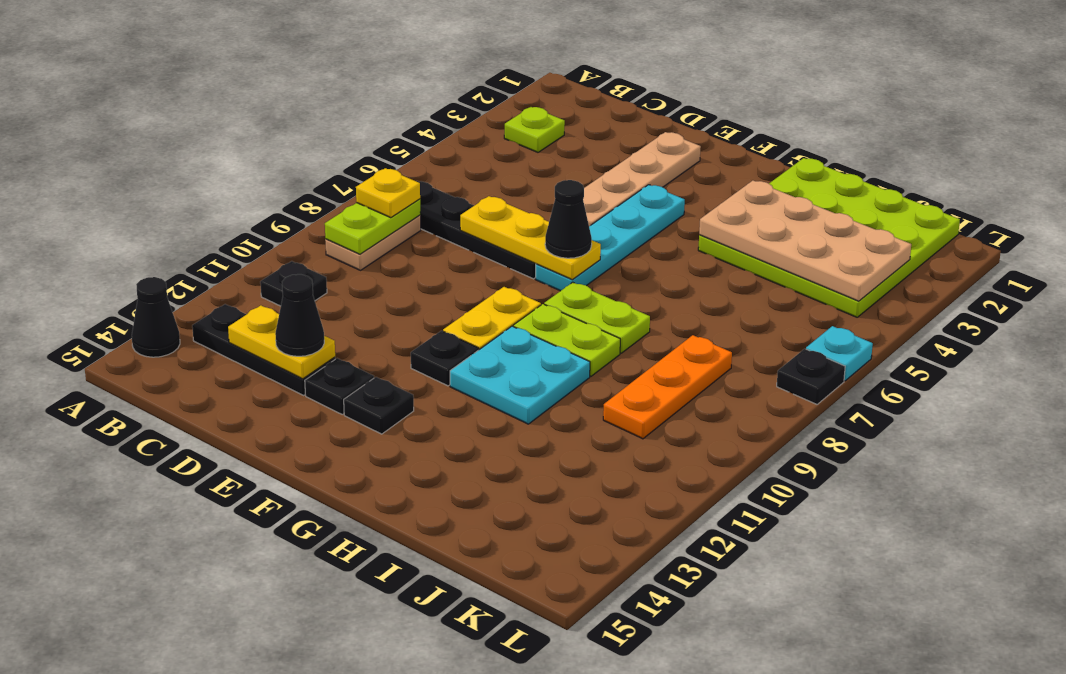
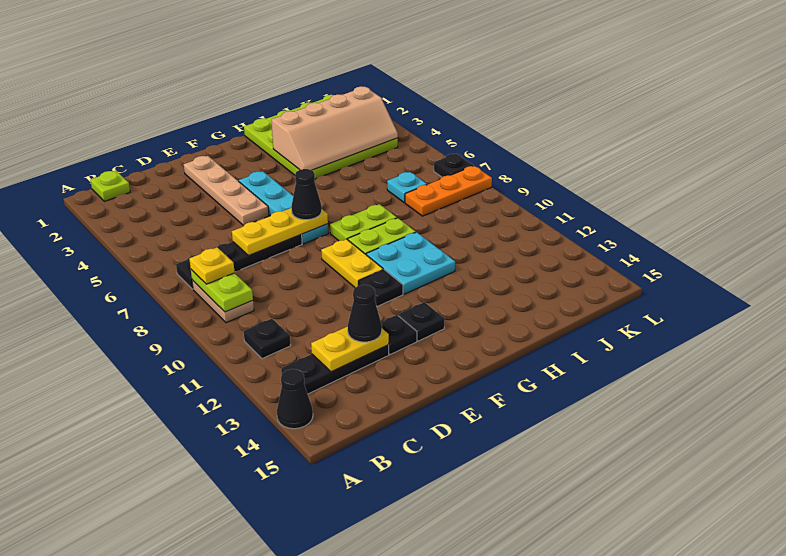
lime plate B3 level 1 -> lime plate B1 level 1
tan plate H3:K4 level 2 -> tan slope H3:K4 level 2 top 3
orange plate J8:J10 level 1 -> orange plate J8:L8 level 1
cyan plate L6 level 1 -> cyan plate J7 level 1

